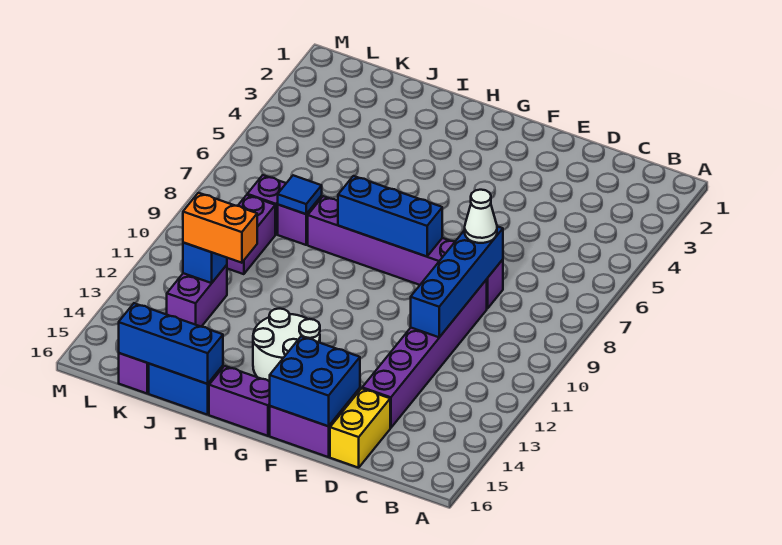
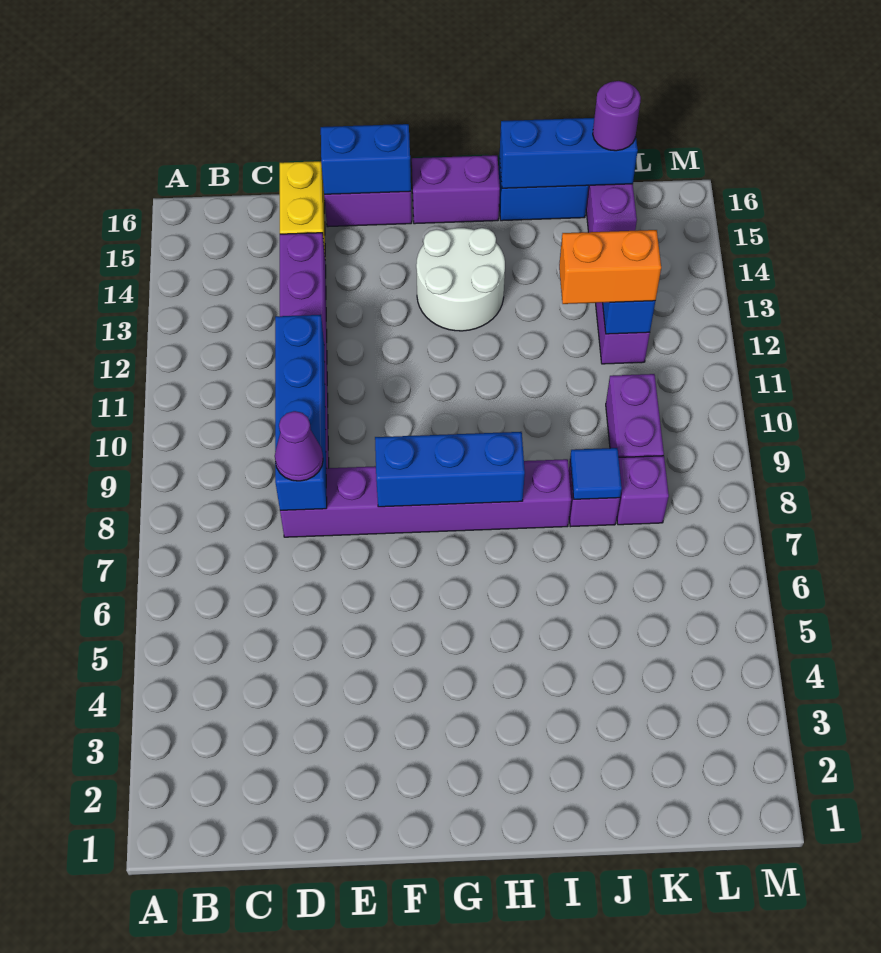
white cone D8 level 3 -> purple cone D8 level 3
blue brick E15:F16 level 2 -> blue brick E16:F16 level 2
none -> purple round brick K16 level 3

